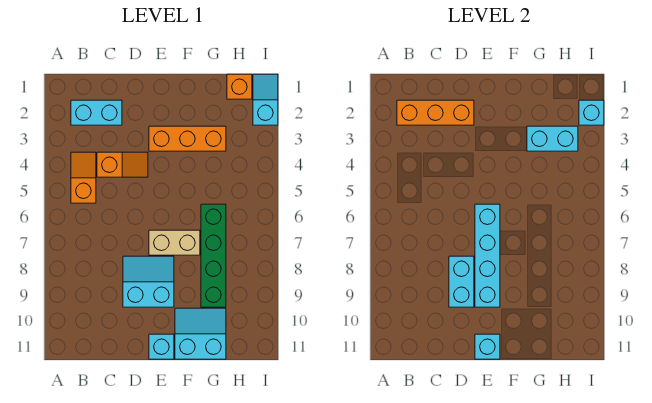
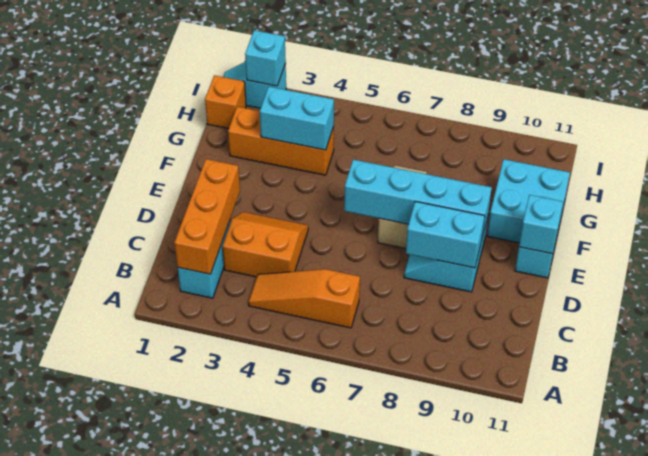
orange slope B4:B5 level 1 top 5 -> orange slope B4:B6 level 1 top 6
orange slope C4:D4 level 1 top C -> orange slope C3:D4 level 1 top C
orange brick E3:G3 level 1 -> orange brick G2:G4 level 1
cyan slope F10:G11 level 1 top 11 -> cyan brick F10:G11 level 1
cyan brick G3:H3 level 2 -> cyan brick G3:G4 level 2
green brick G6:G9 level 1 -> none

